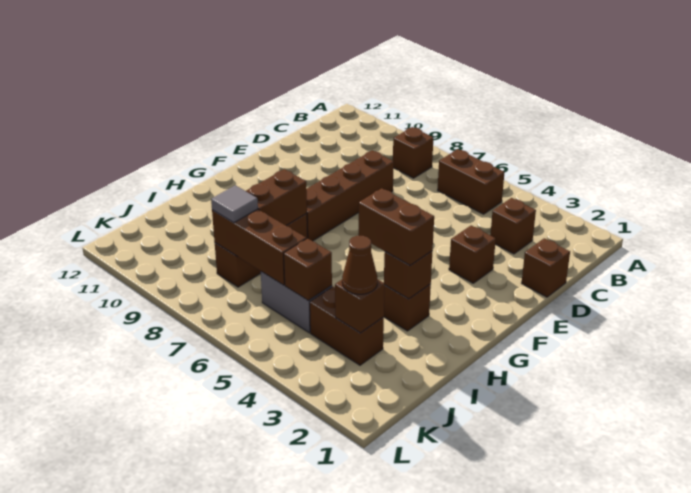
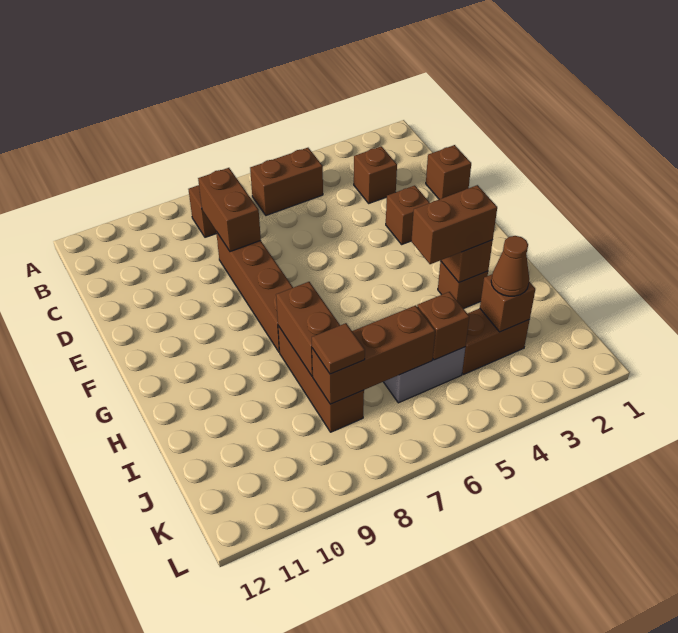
none -> brown brick C8:D8 level 2
grey tile J8 level 3 -> brown tile J8 level 3

